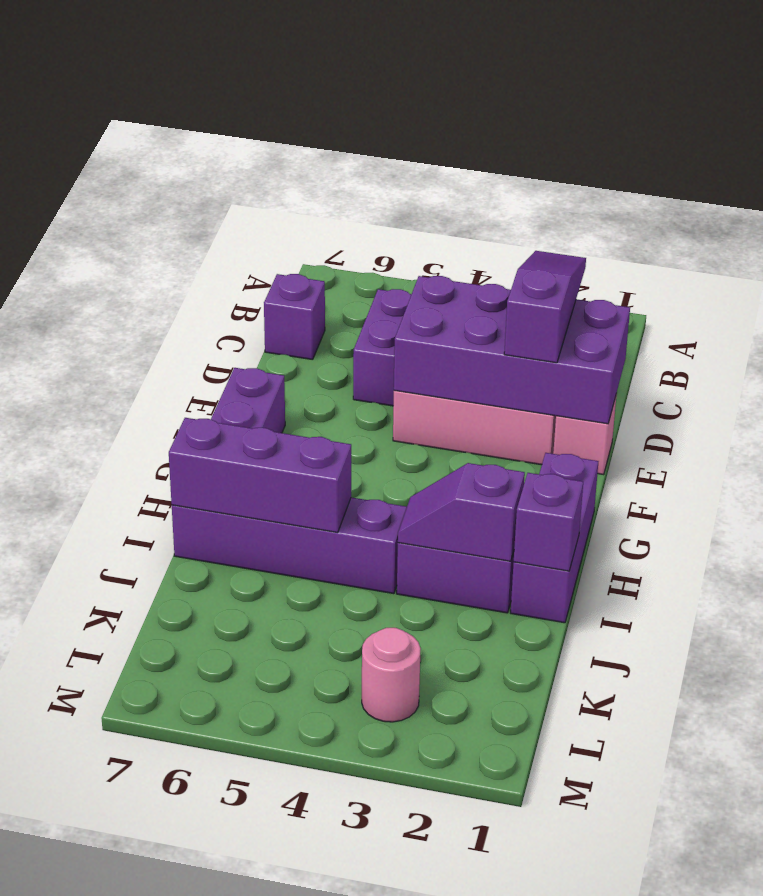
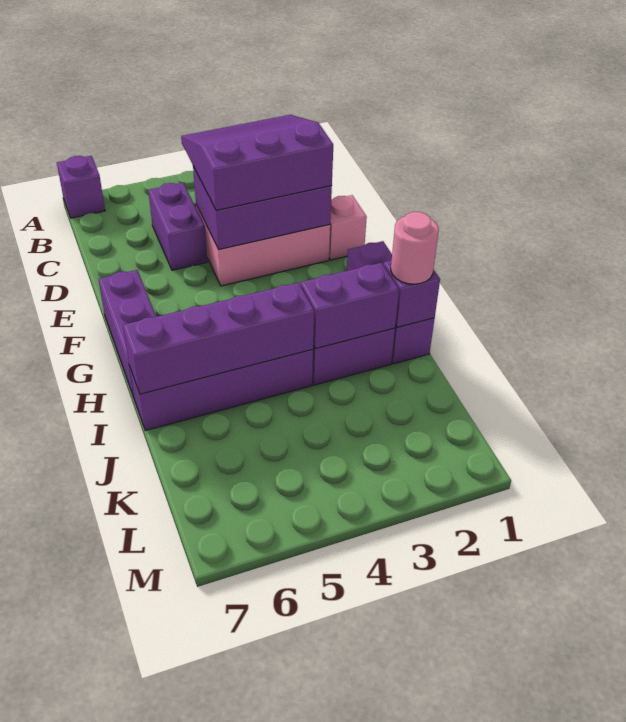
purple slope C2:E2 level 3 top E -> purple slope C2:E4 level 3 top E
purple brick C7 level 1 -> purple brick A7 level 1
purple brick D1:E4 level 2 -> purple brick D2:E4 level 2
purple slope I2:I3 level 2 top 2 -> purple brick I2:I3 level 2
purple brick I5:I7 level 2 -> purple brick I4:I7 level 2
pink round brick L3 level 1 -> pink round brick I1 level 3

